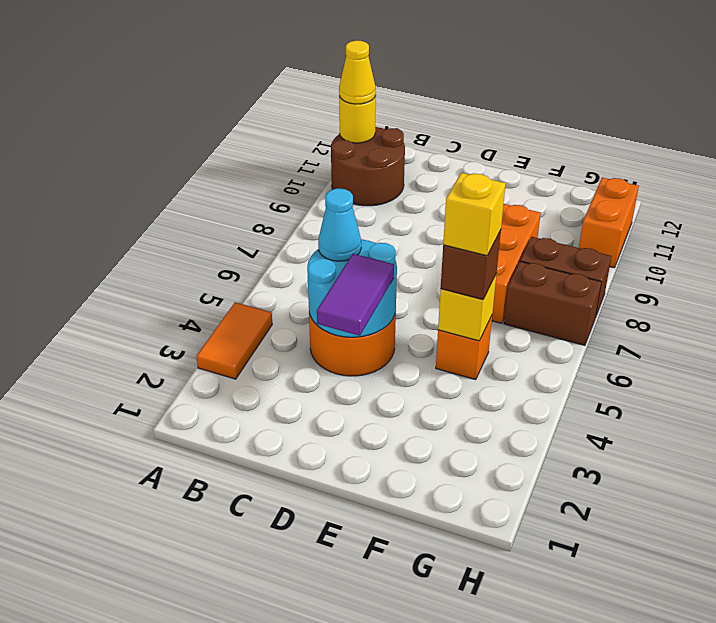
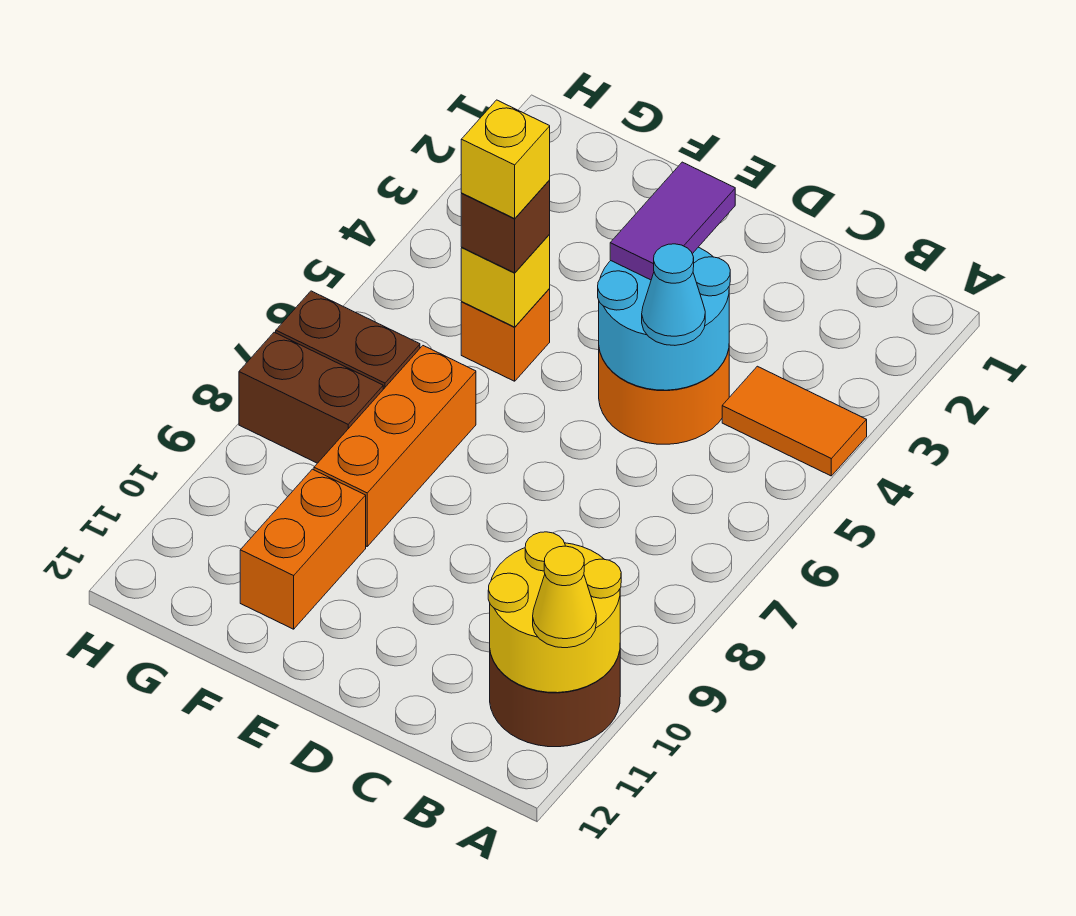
orange tile A3:A4 level 1 -> orange tile A4:B4 level 1
yellow round brick A11 level 2 -> yellow round brick A10:B11 level 2
orange brick H10:H11 level 1 -> orange brick F10:F11 level 1

